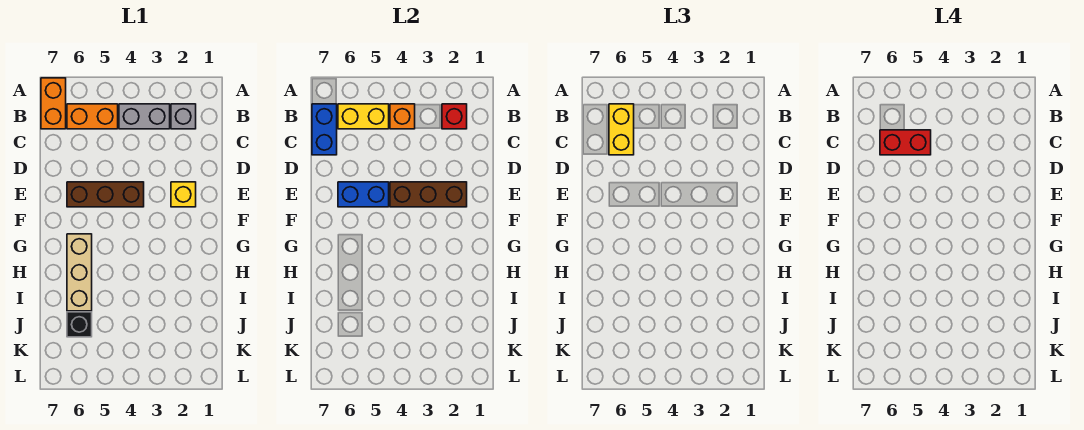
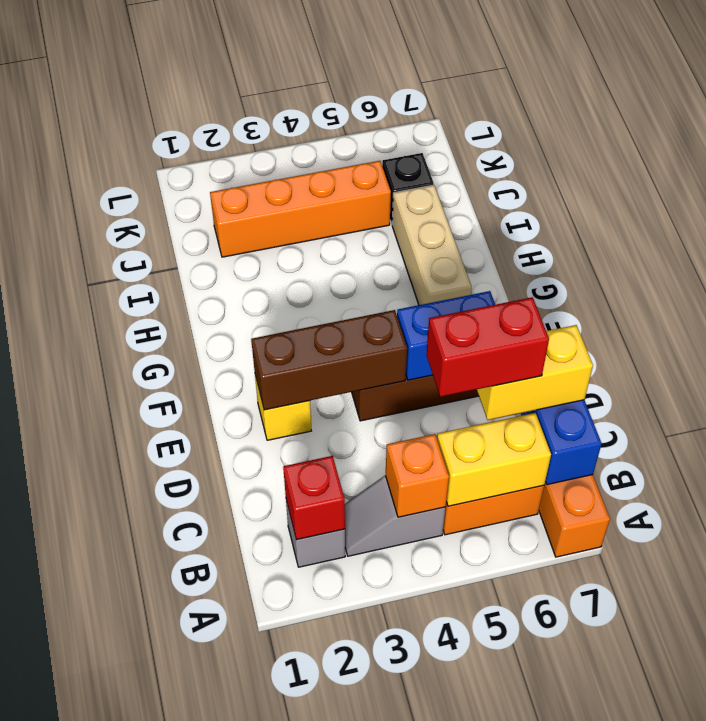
grey brick B3:B4 level 1 -> grey slope B3:B4 level 1 top 4
yellow brick B6:C6 level 3 -> yellow brick C6:C7 level 3
none -> orange brick J2:J5 level 1

